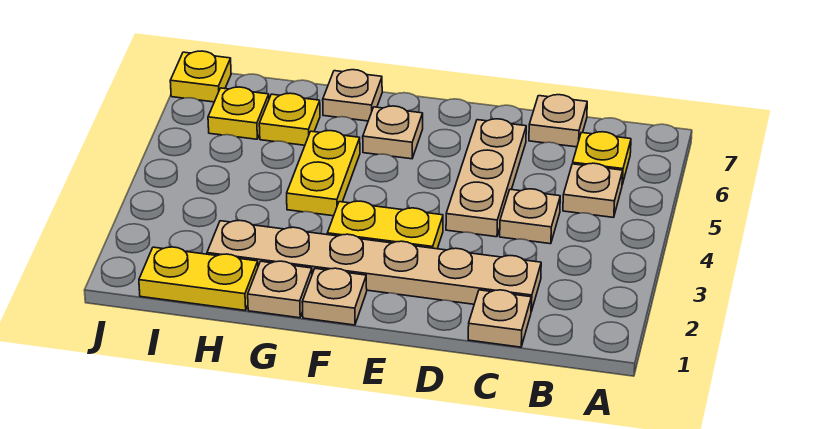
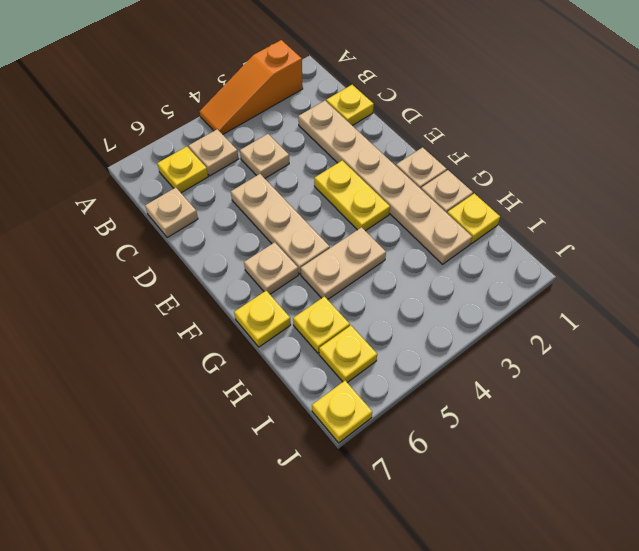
none -> orange slope A2:A4 level 1 top 2
tan plate C1 level 1 -> yellow plate C1 level 1
tan plate D4:D6 level 1 -> tan plate D5:F5 level 1
yellow plate G4:G5 level 1 -> tan plate G4:G5 level 1
tan plate G7 level 1 -> yellow plate G7 level 1
yellow plate H1:I1 level 1 -> yellow plate H1 level 1

